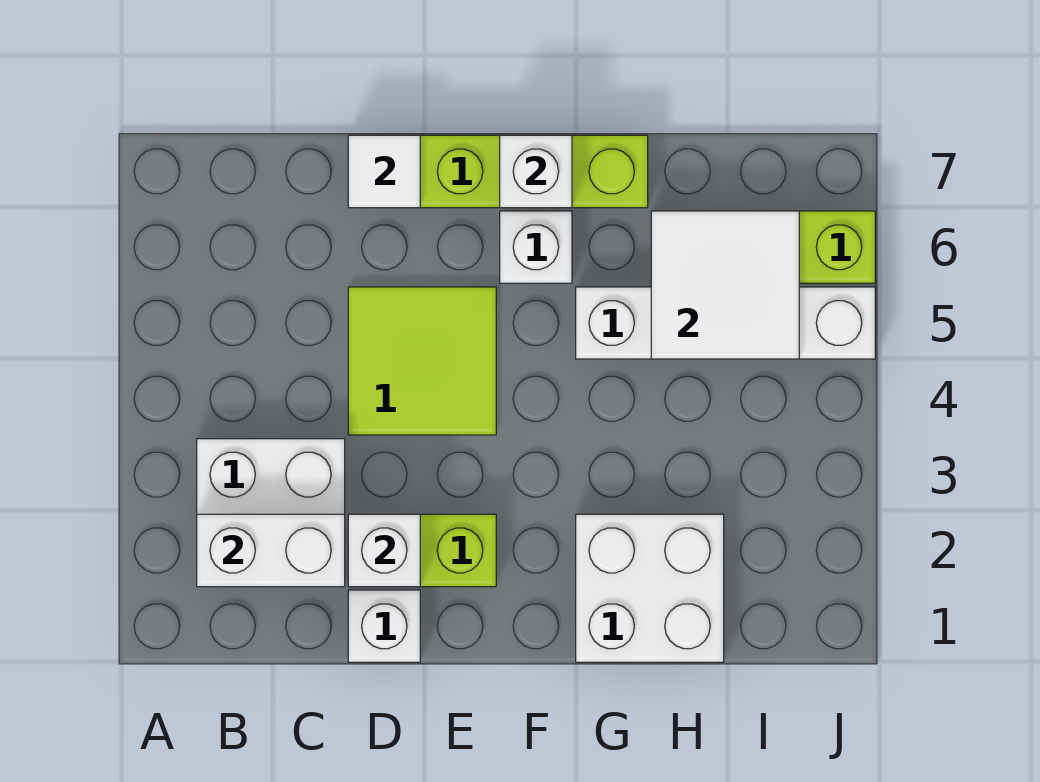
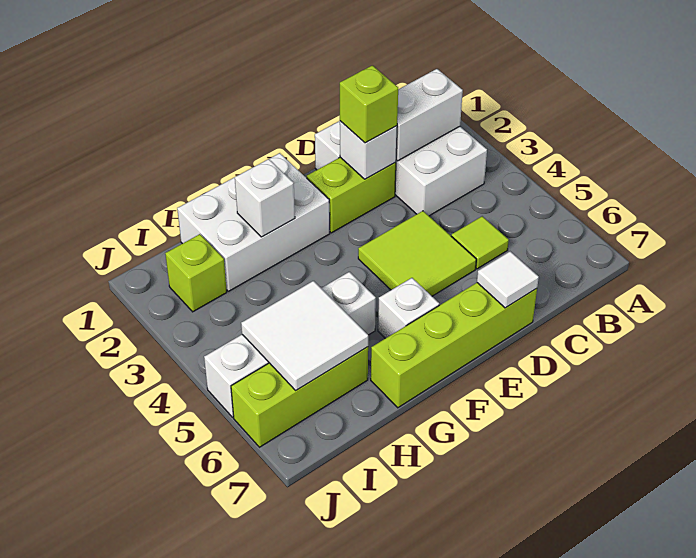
none -> lime tile C5 level 1
none -> lime brick D2 level 3
white brick F7 level 2 -> white brick G2 level 2
white brick G1:H2 level 1 -> white brick F1:H2 level 1
none -> lime brick I2 level 1

